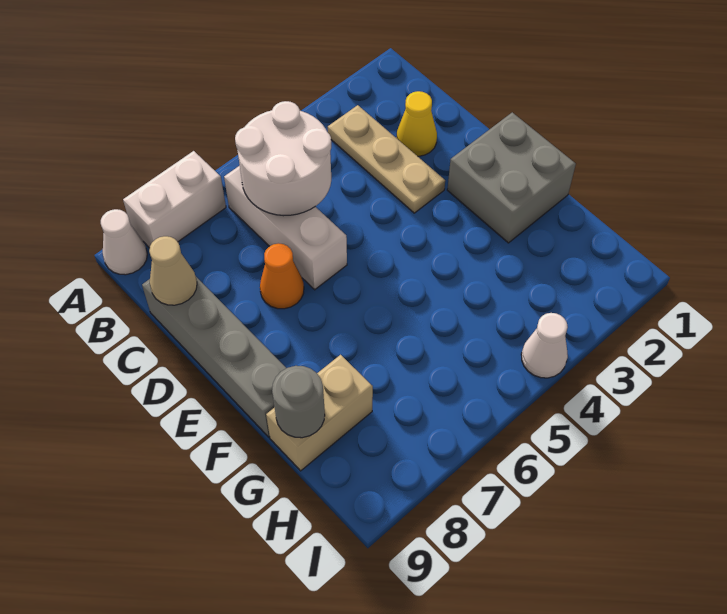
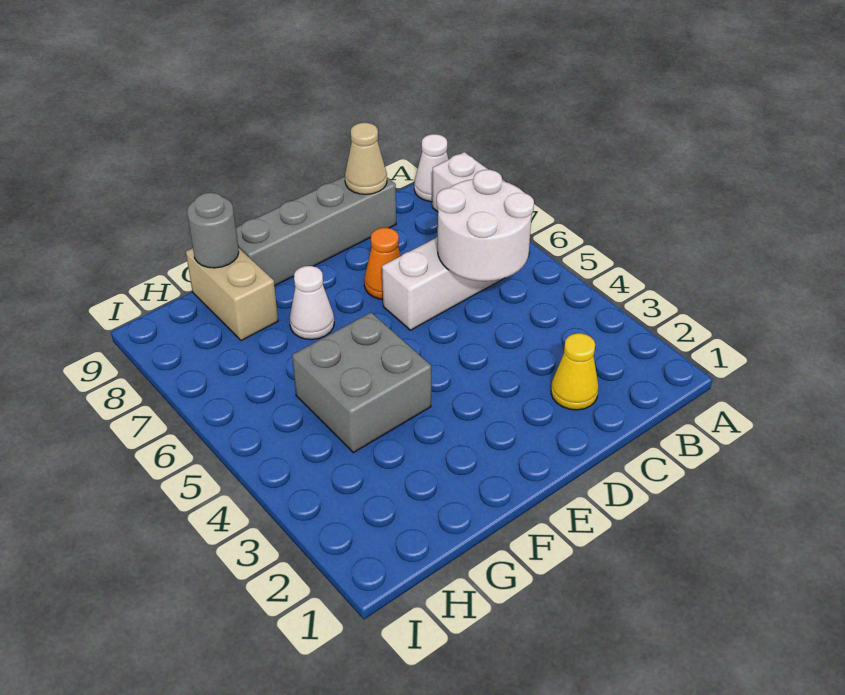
tan plate B3:D3 level 1 -> none
grey brick E1:F2 level 1 -> grey brick F4:G5 level 1
white cone I4 level 1 -> white cone F7 level 1

